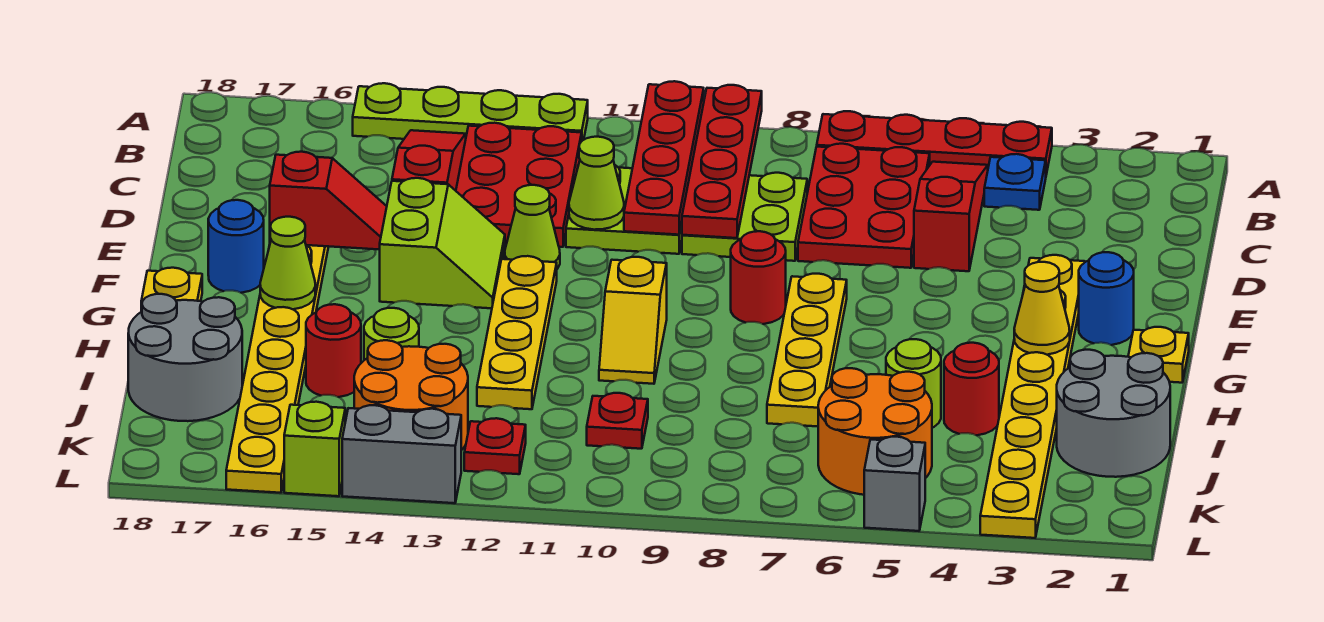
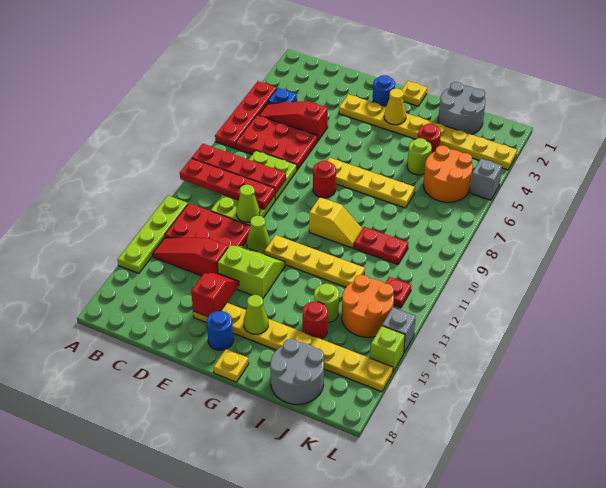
red plate J10 level 1 -> red plate I10:J10 level 1
grey brick L13:L14 level 1 -> grey brick L14 level 1

